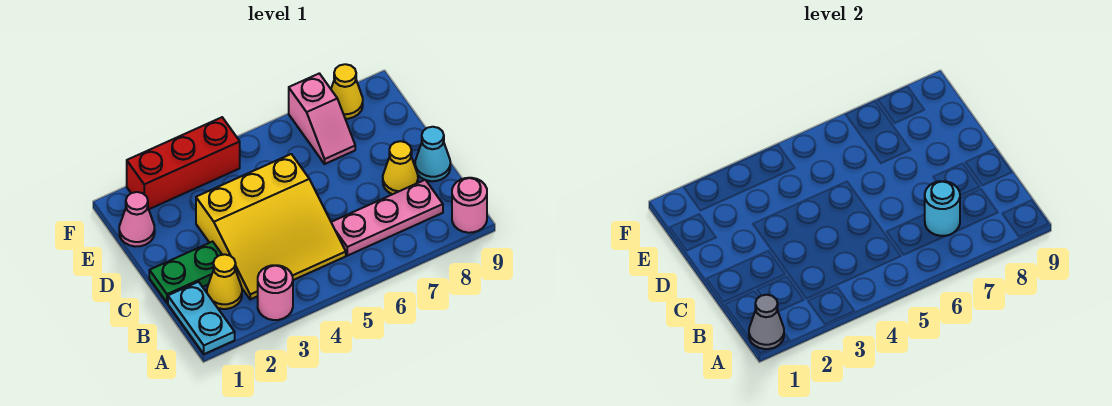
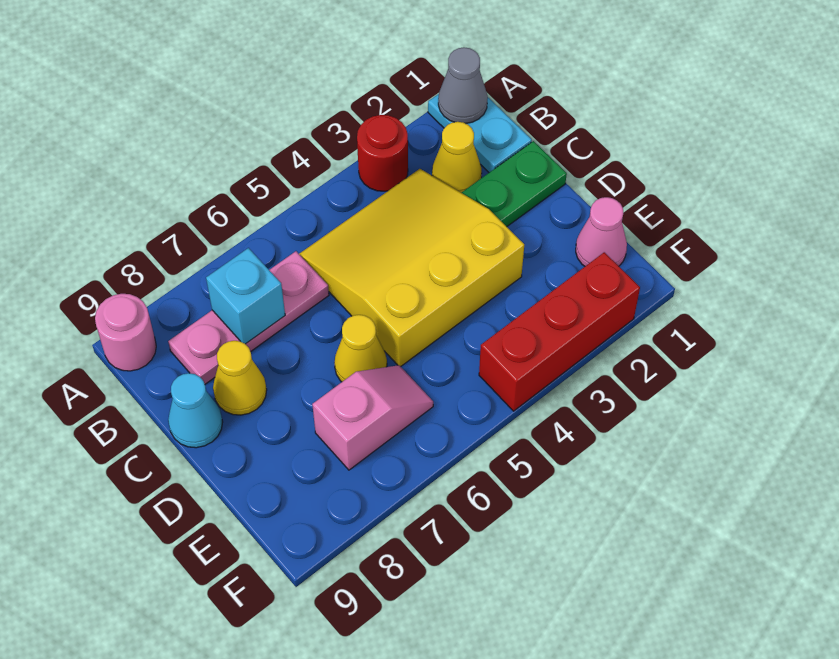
pink round brick A3 level 1 -> red round brick A3 level 1
cyan round brick B7 level 2 -> cyan brick B7 level 2
pink slope E7:F7 level 1 top F -> pink slope E6:E7 level 1 top 7
yellow cone F8 level 1 -> yellow cone D6 level 1

